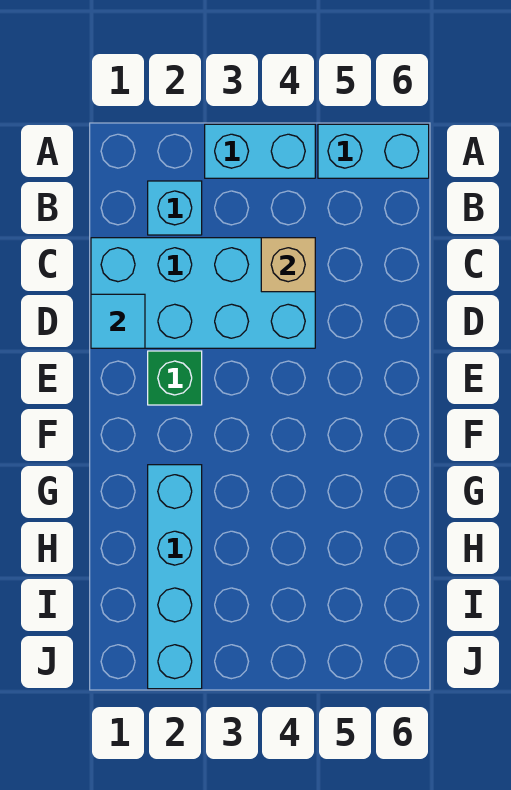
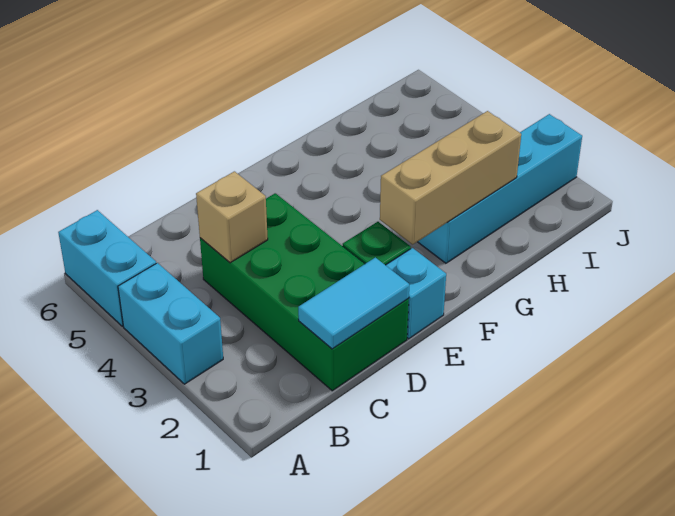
cyan brick B2 level 1 -> cyan brick E1 level 1
cyan brick C1:D4 level 1 -> green brick C1:D4 level 1
cyan tile D1 level 2 -> cyan tile C1:D1 level 2
none -> tan brick F2:H2 level 2

